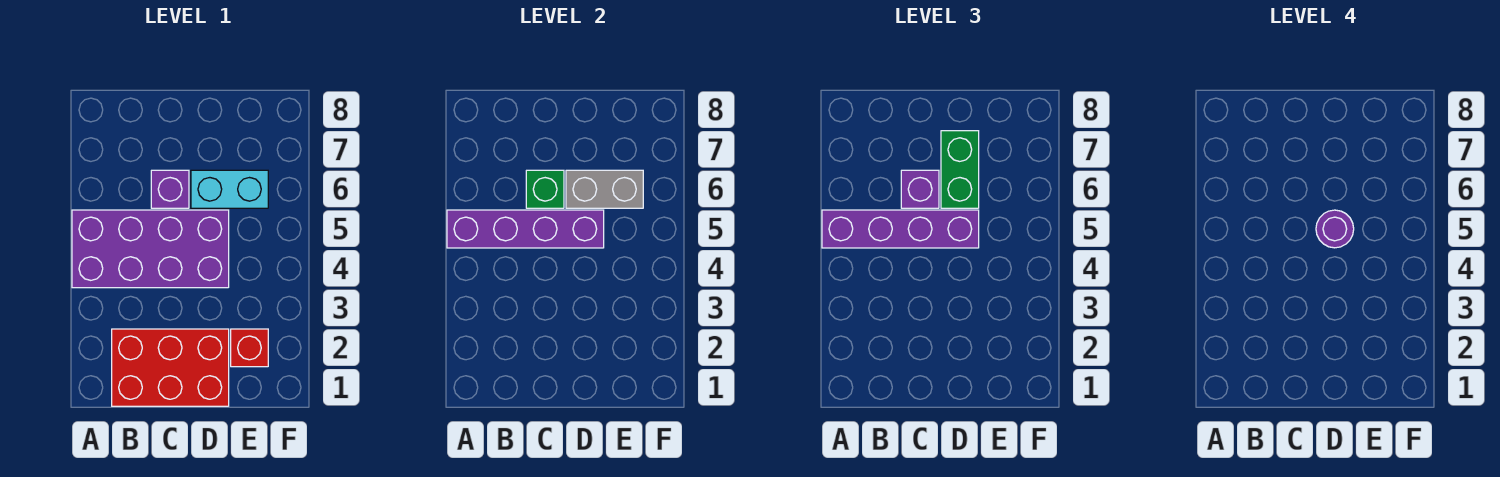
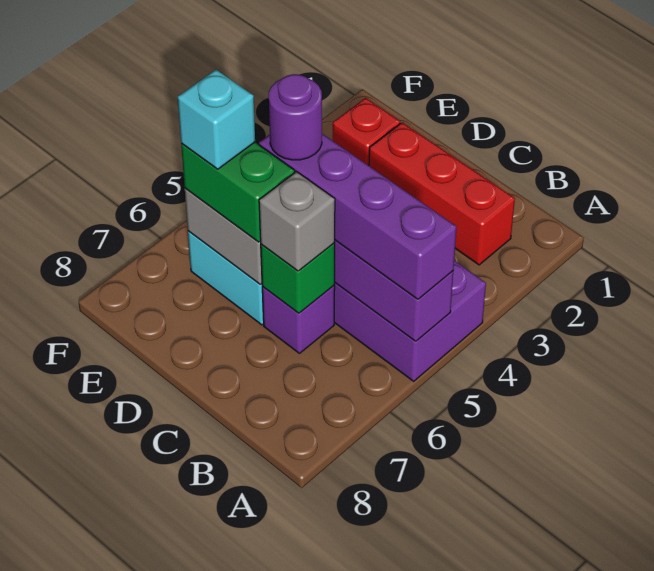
red brick B1:D2 level 1 -> red brick B2:D2 level 1
purple brick C6 level 3 -> grey brick C6 level 3
green brick D6:D7 level 3 -> green brick D6:E6 level 3
none -> cyan brick E6 level 4

